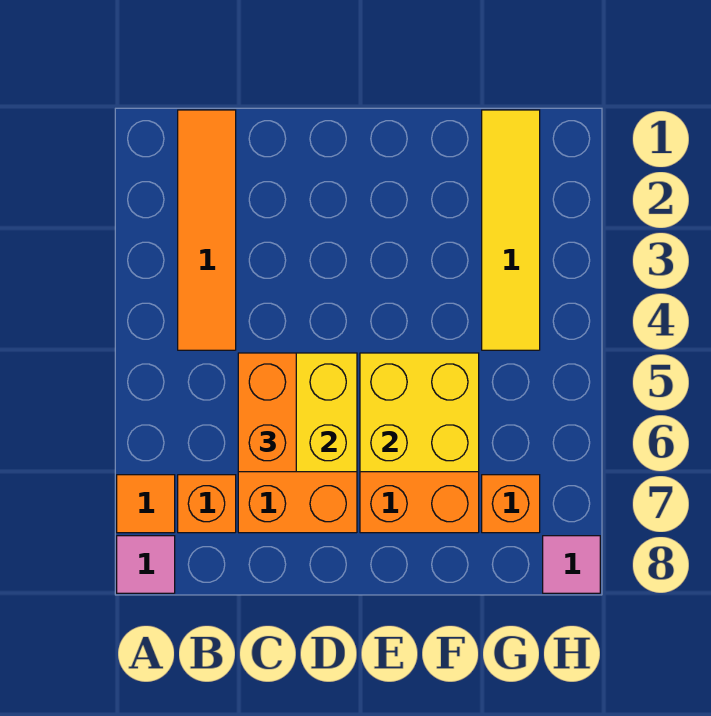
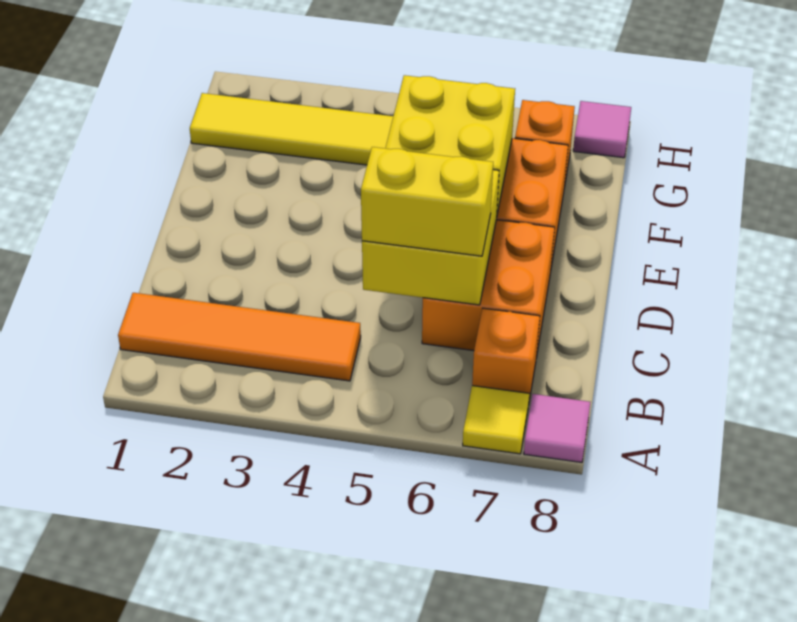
orange tile A7 level 1 -> yellow tile A7 level 1
orange brick C5:C6 level 3 -> yellow brick C5:C6 level 3

